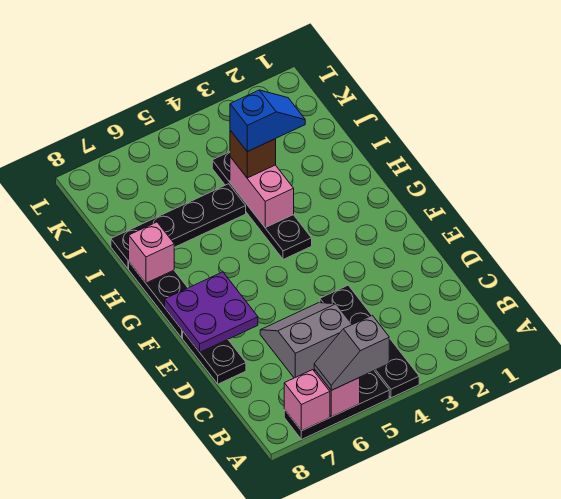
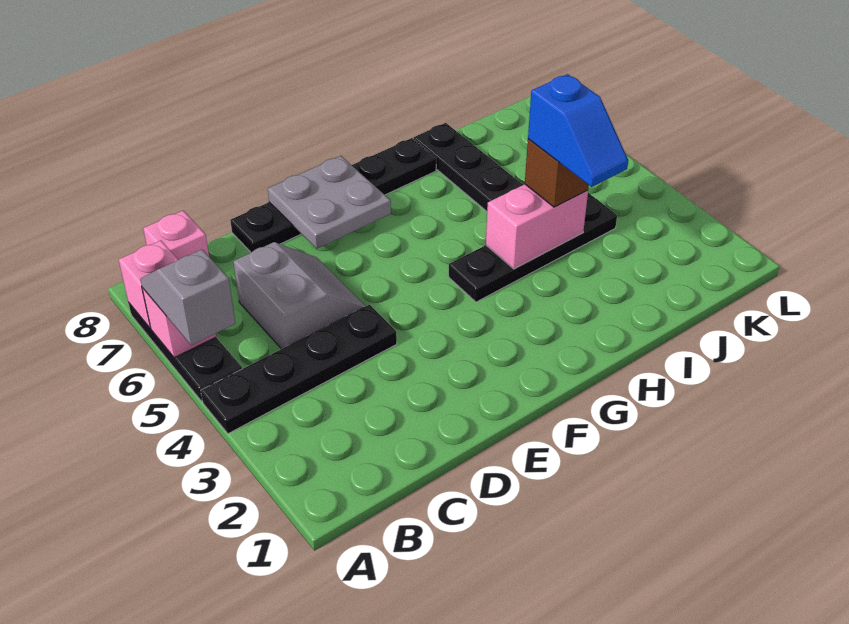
purple plate E7:F8 level 2 -> grey plate E7:F8 level 2
pink brick H8 level 2 -> pink brick B8 level 1

